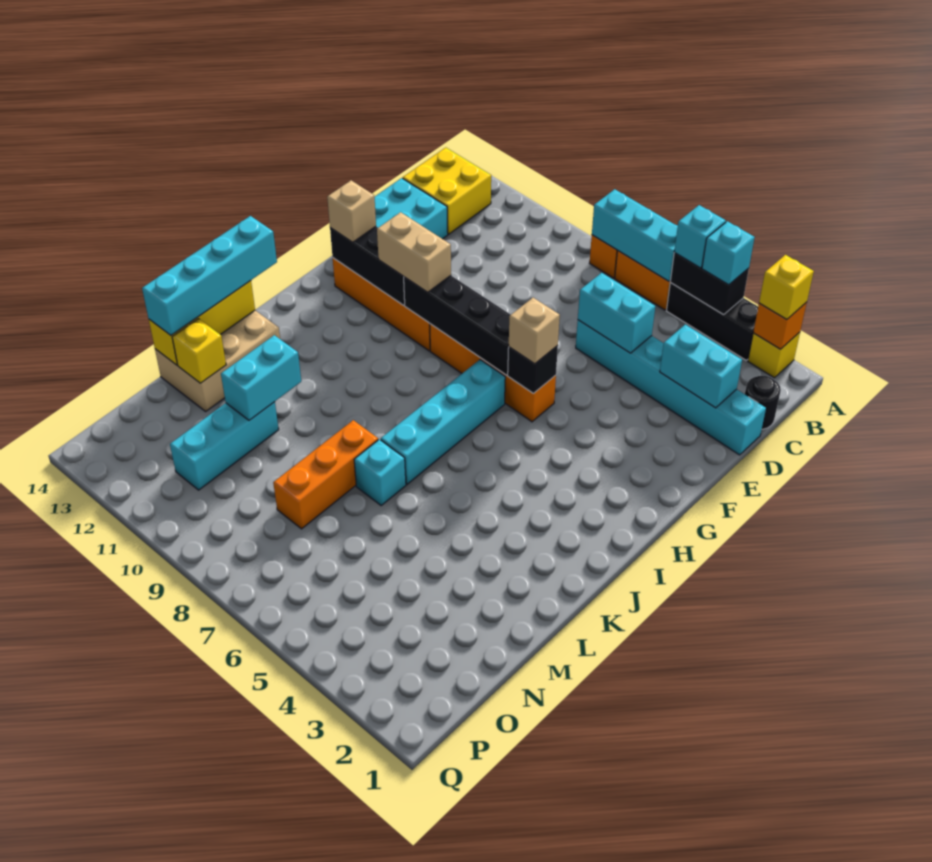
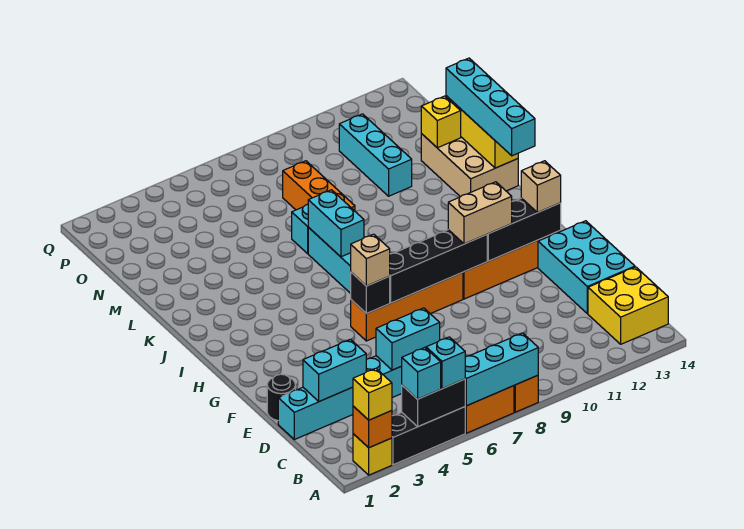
black round brick C1 level 1 -> black round brick E1 level 1
cyan brick L11:M11 level 2 -> cyan brick J7:K7 level 2

